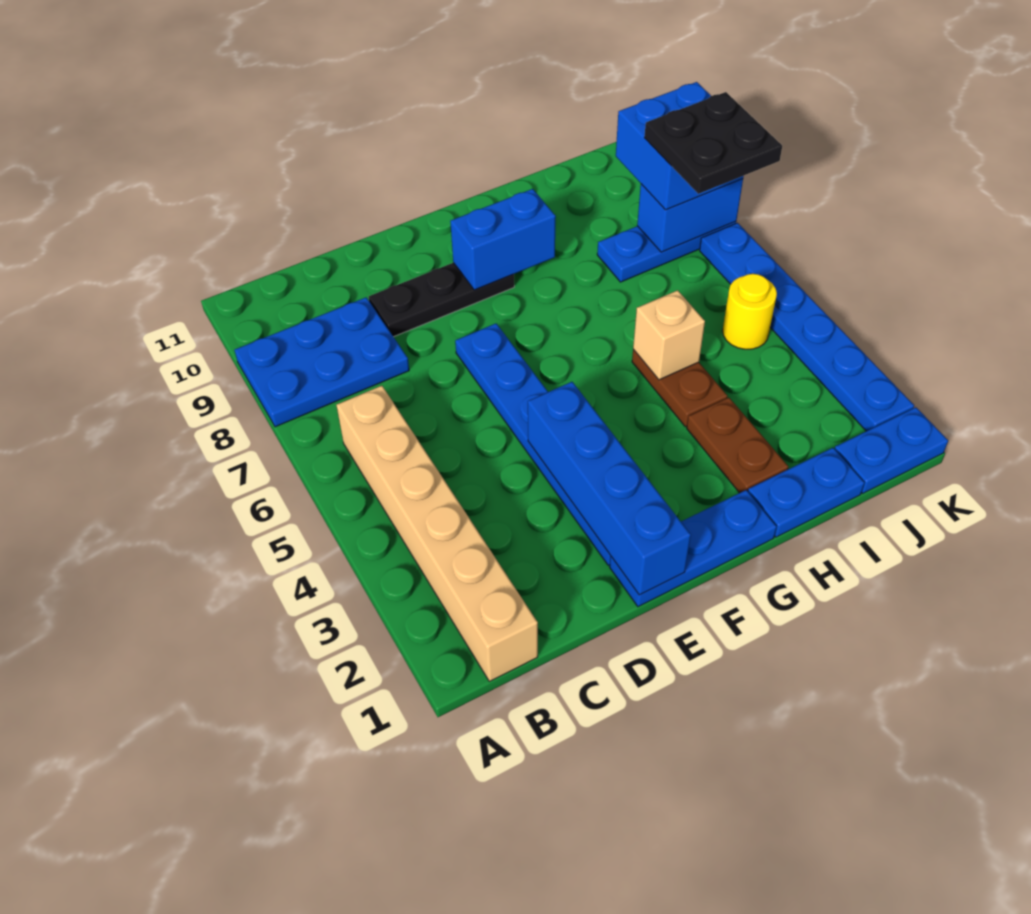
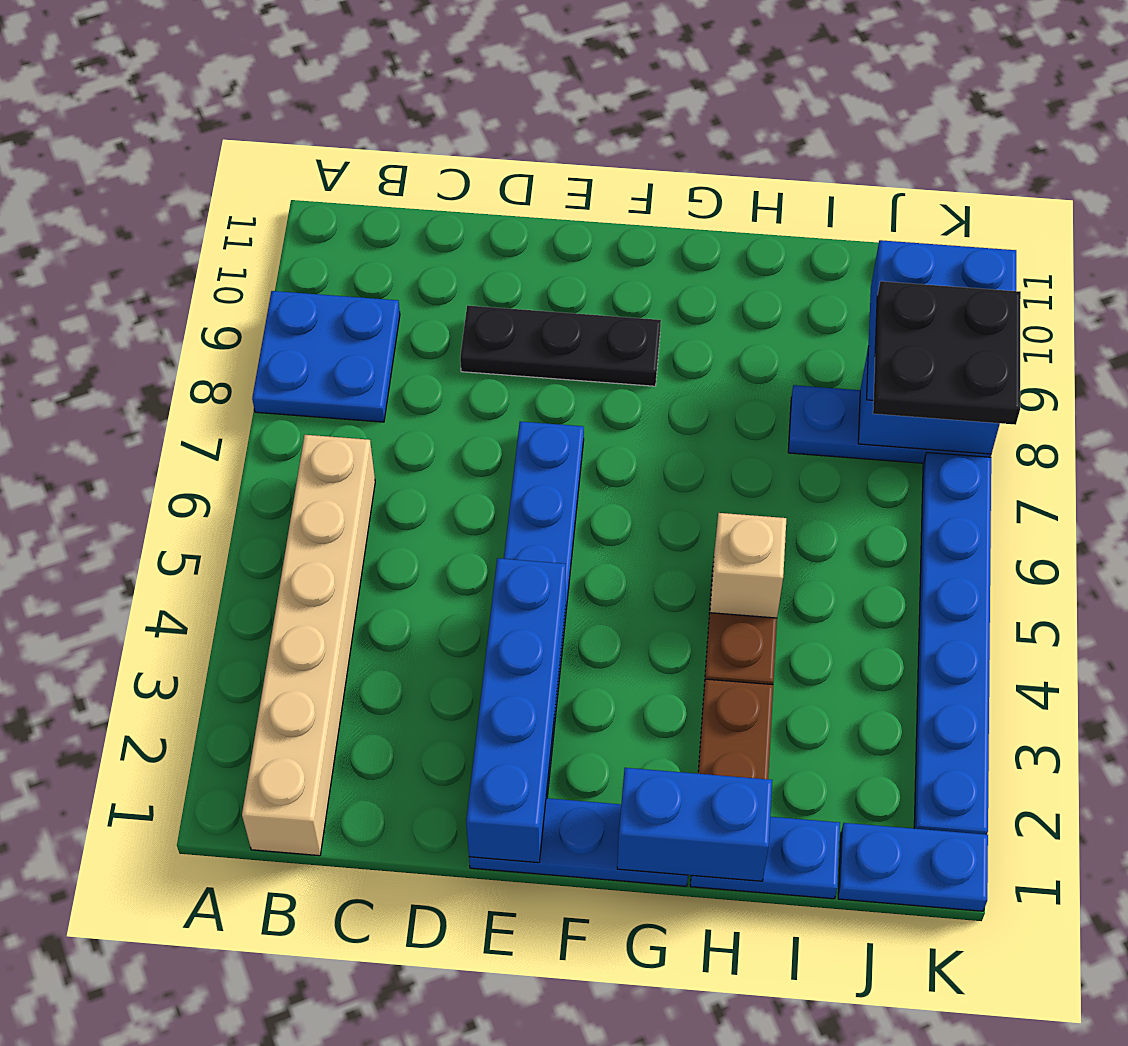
blue plate A8:C9 level 1 -> blue plate A8:B9 level 1
blue brick F9:G9 level 2 -> blue brick G1:H1 level 2
yellow round brick J5 level 1 -> none

